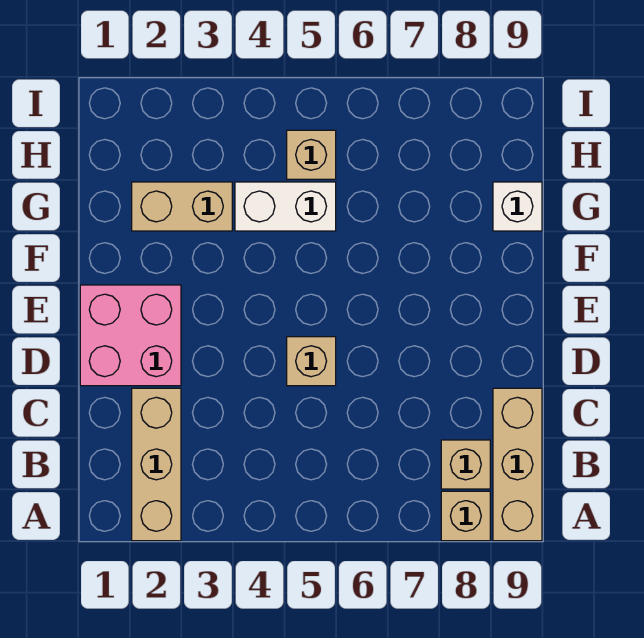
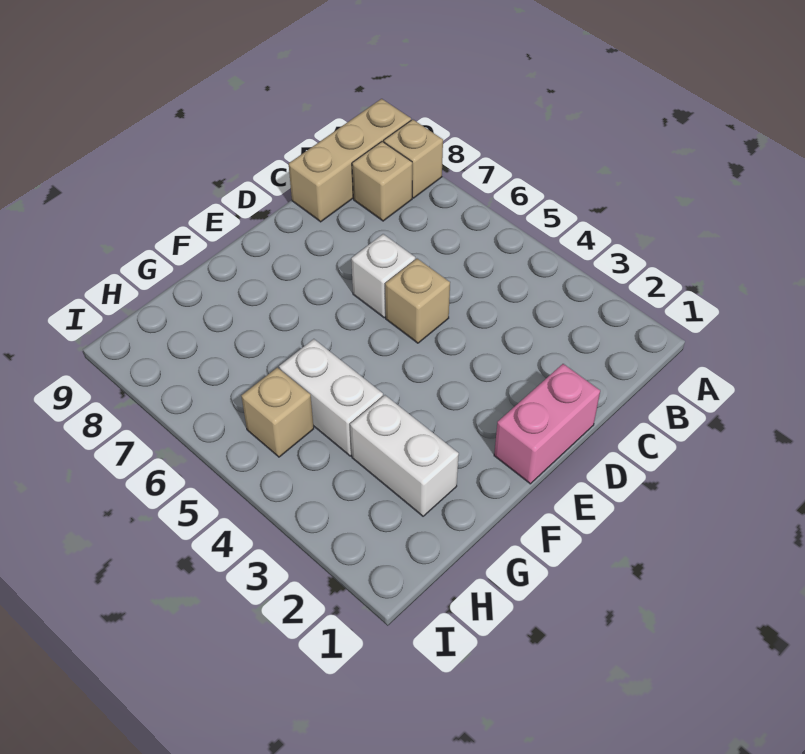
tan brick A2:C2 level 1 -> none
pink brick D1:E2 level 1 -> pink brick D1:E1 level 1
tan brick G2:G3 level 1 -> white brick G2:G3 level 1
white brick G9 level 1 -> white brick D6 level 1

